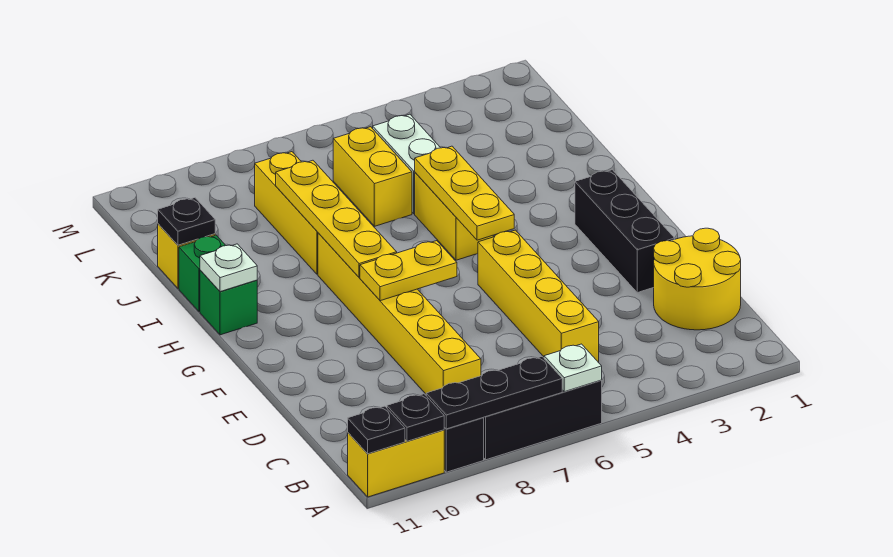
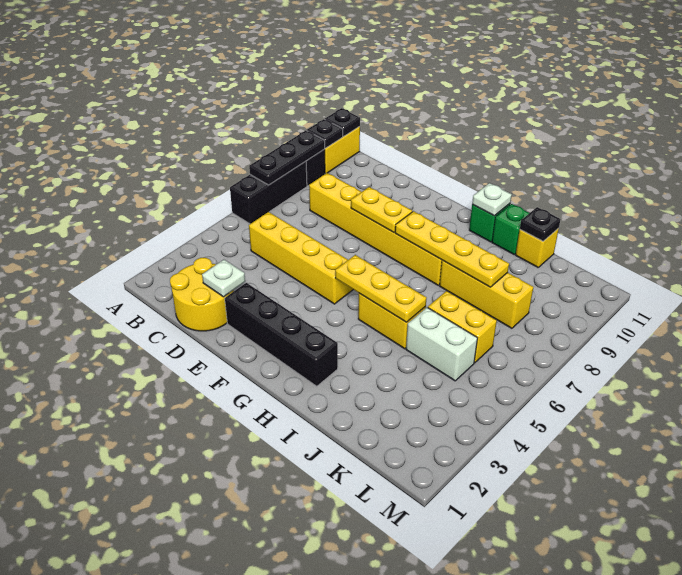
white plate A6 level 2 -> white plate D2 level 2
black brick E2:G2 level 1 -> black brick E2:H2 level 1
yellow plate F7:F8 level 2 -> yellow plate E8:F8 level 2

